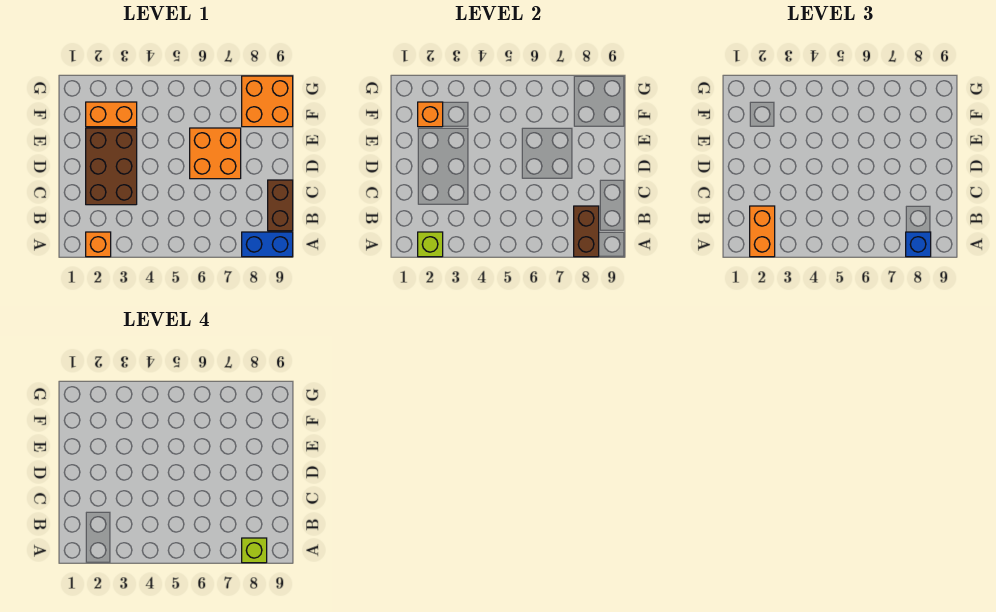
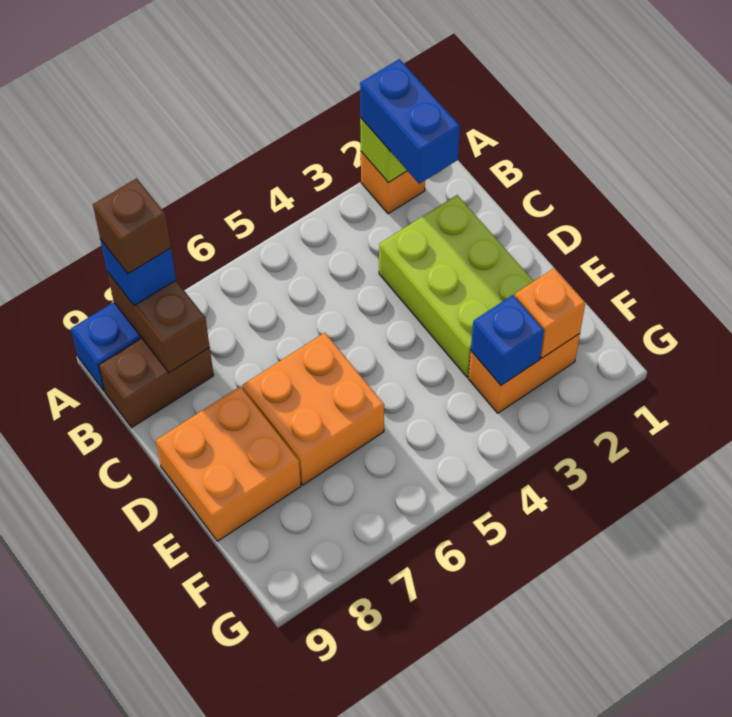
orange brick A2:B2 level 3 -> blue brick A2:B2 level 3
lime brick A8 level 4 -> brown brick A8 level 4
brown brick B9:C9 level 1 -> brown brick B8:B9 level 1
brown brick C2:E3 level 1 -> lime brick C2:E3 level 1
none -> blue brick F3 level 2
orange brick F8:G9 level 1 -> orange brick D8:E9 level 1

